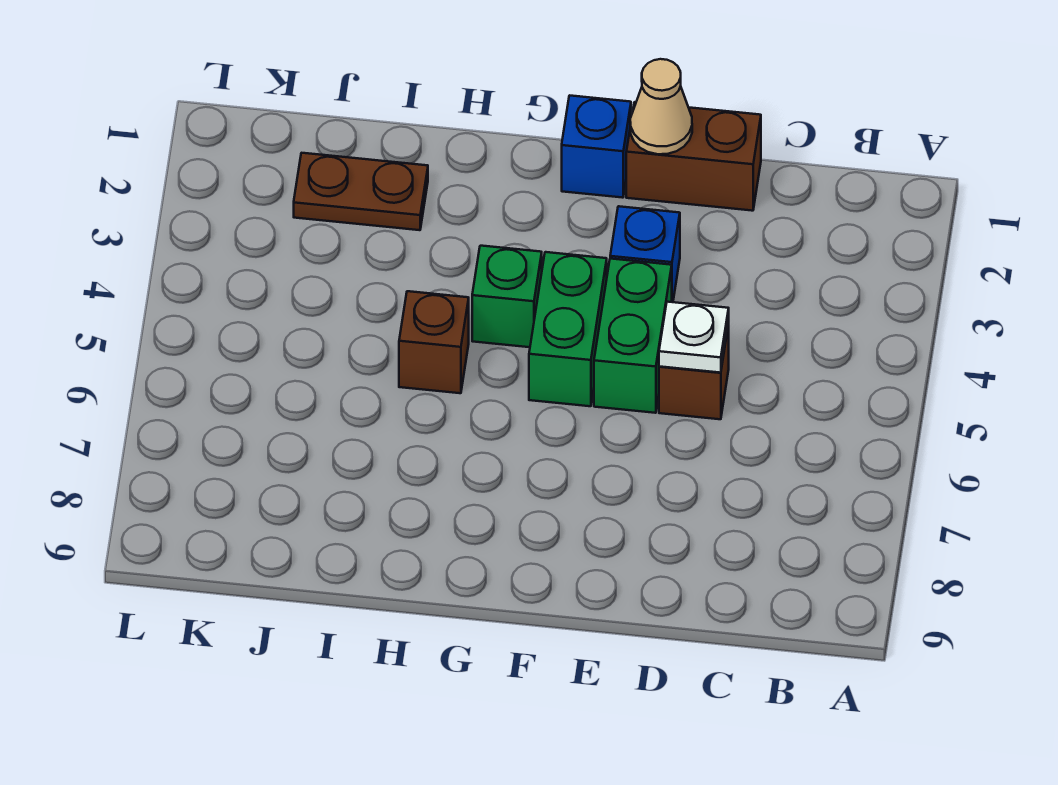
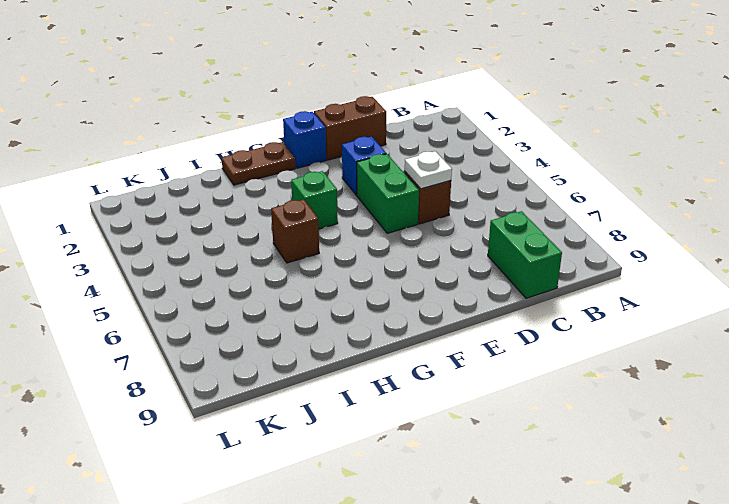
tan cone E1 level 2 -> none
green brick F4:F5 level 1 -> green brick C8:C9 level 1
brown plate I2:J2 level 1 -> brown plate G1:H1 level 1

